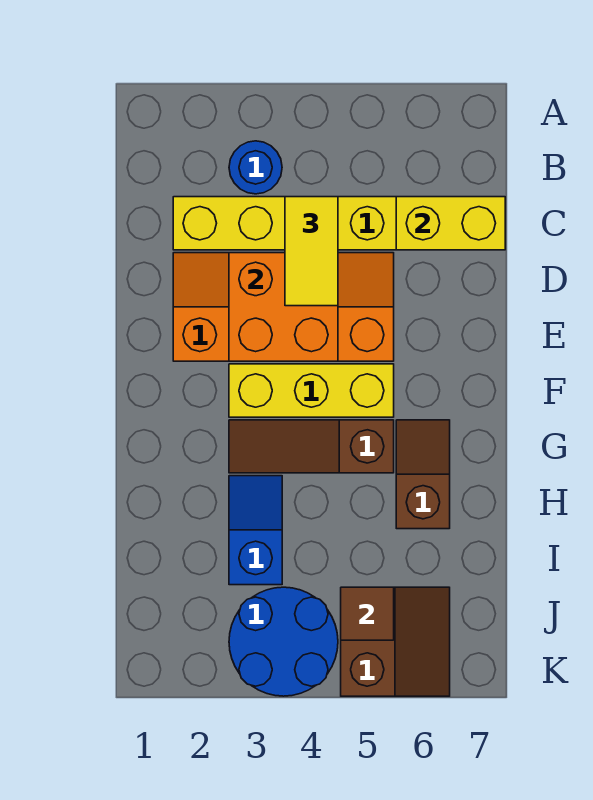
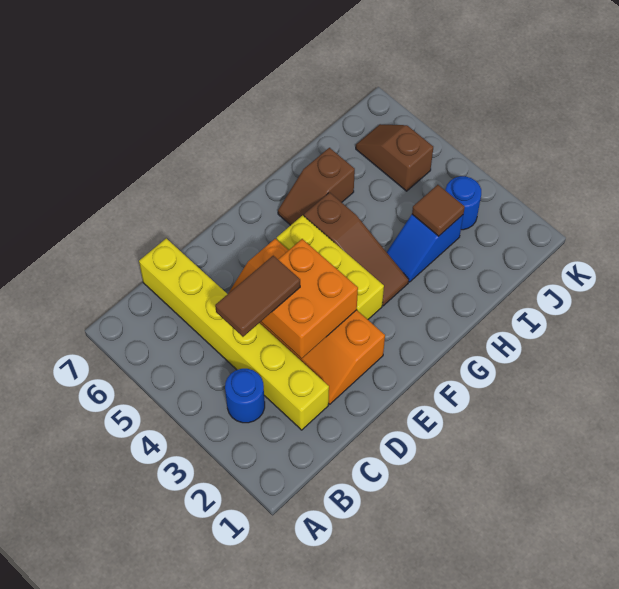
yellow tile C4:D4 level 3 -> brown tile C4:D4 level 3
yellow brick C6:C7 level 2 -> none
blue round brick J3:K4 level 1 -> blue round brick J3 level 1
brown slope J5:K6 level 1 top 5 -> brown slope J5:J6 level 1 top 5
brown tile J5 level 2 -> brown tile I3 level 2

